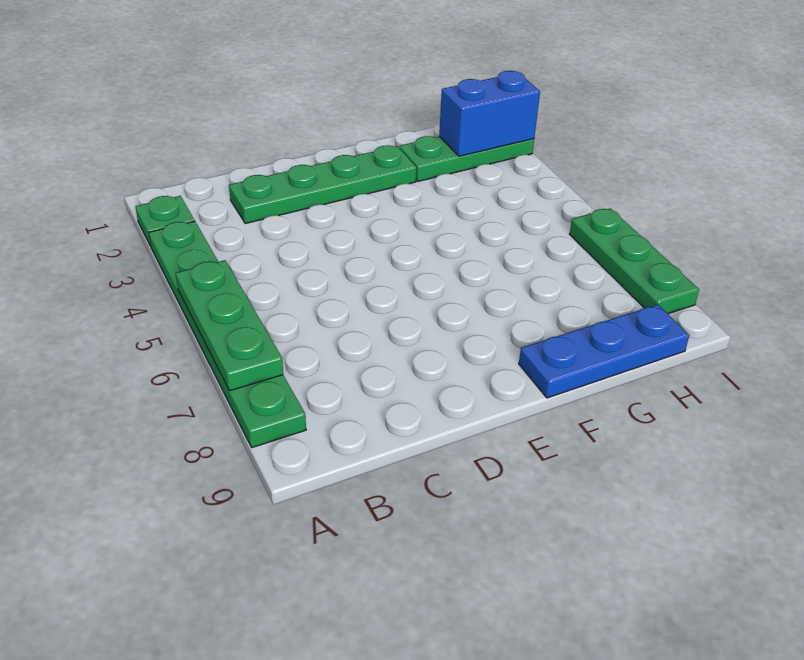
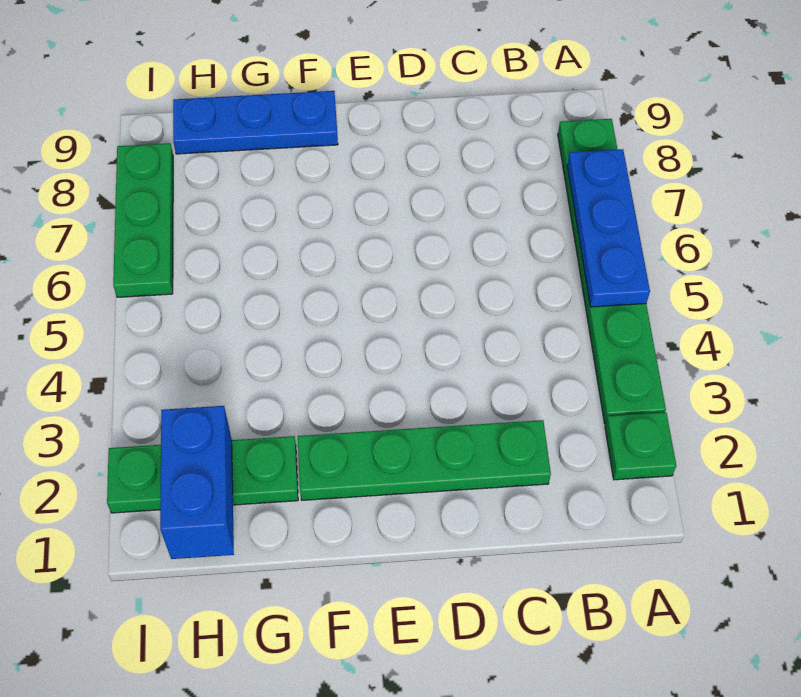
green plate A5:A7 level 2 -> blue plate A5:A7 level 2
blue brick H2:I2 level 2 -> blue brick H1:H2 level 2

